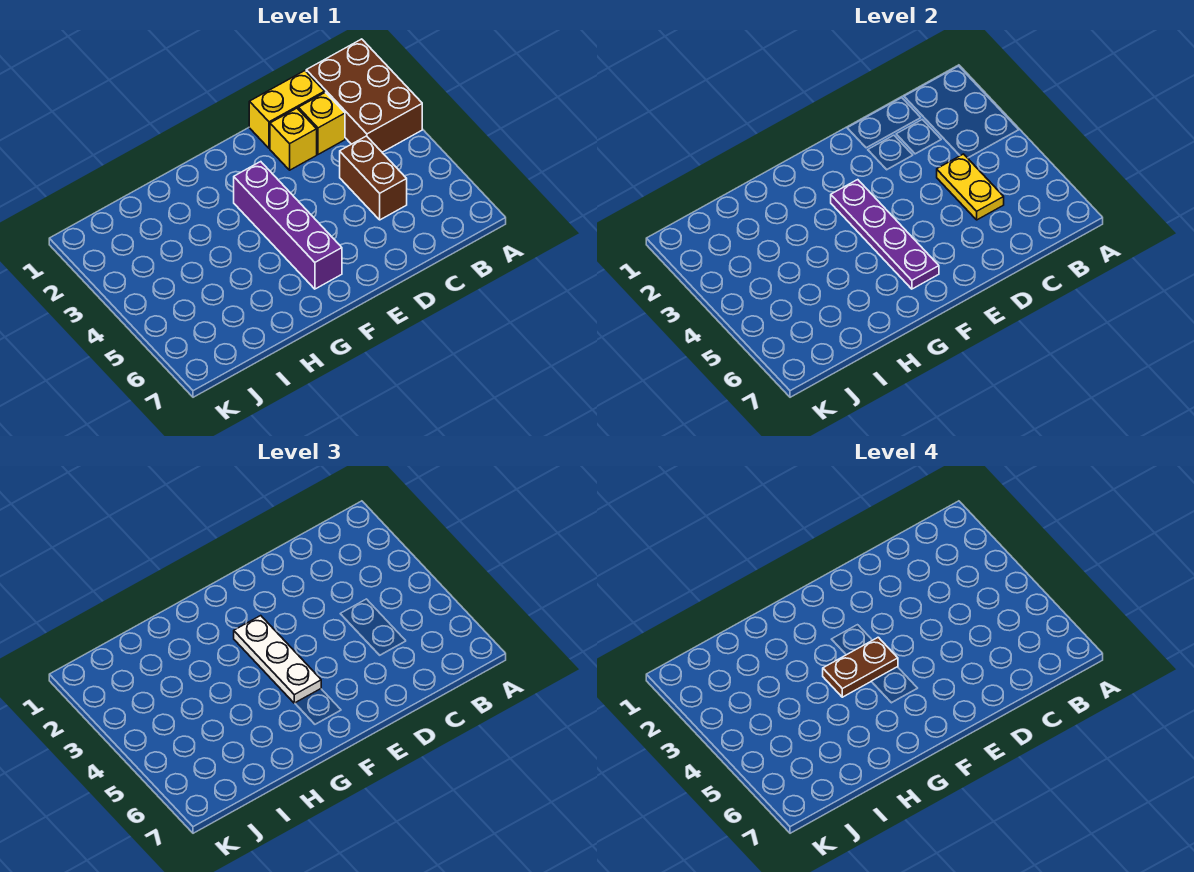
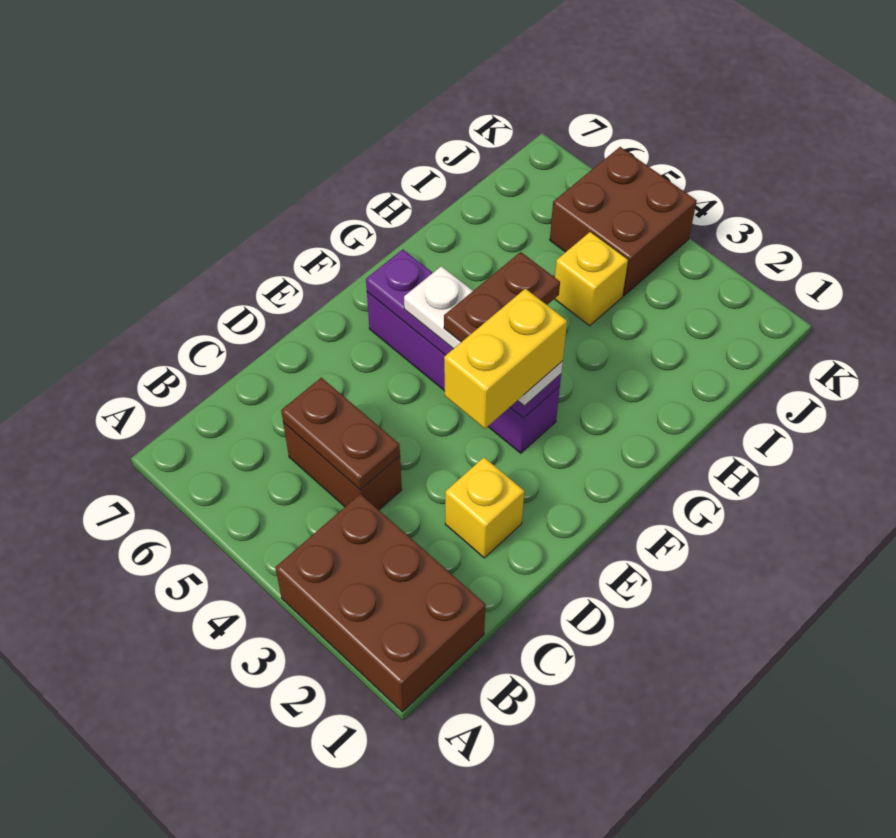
yellow brick C1:D1 level 1 -> yellow brick E3:F3 level 4
yellow brick C2 level 1 -> yellow brick I4 level 1
yellow plate C4:C5 level 2 -> brown plate C4:C5 level 2
none -> brown brick J4:K5 level 1

